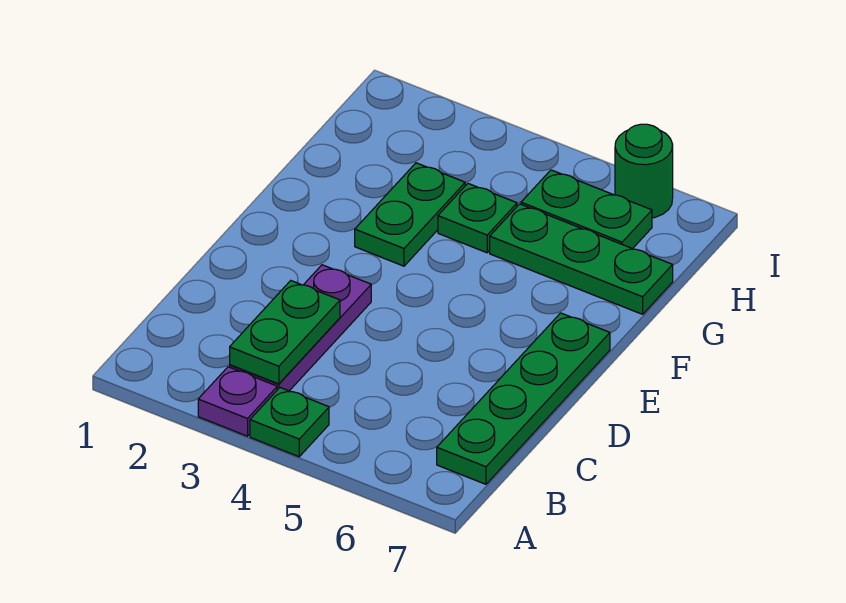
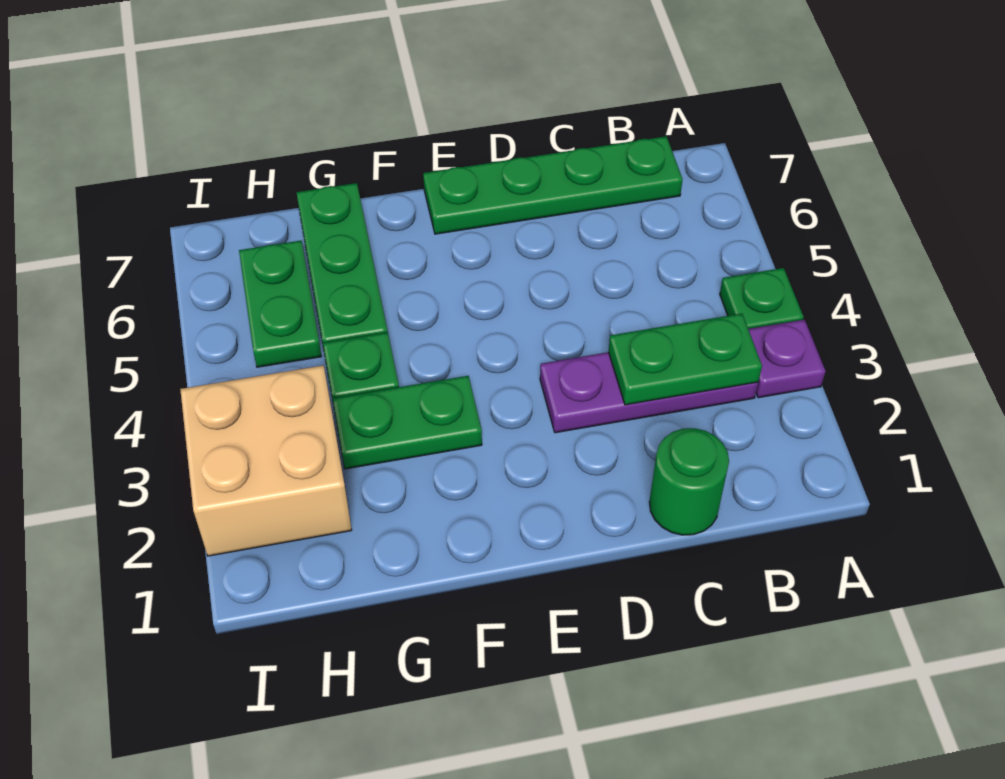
none -> tan brick H2:I3 level 1
green round brick I6 level 1 -> green round brick C1 level 1

